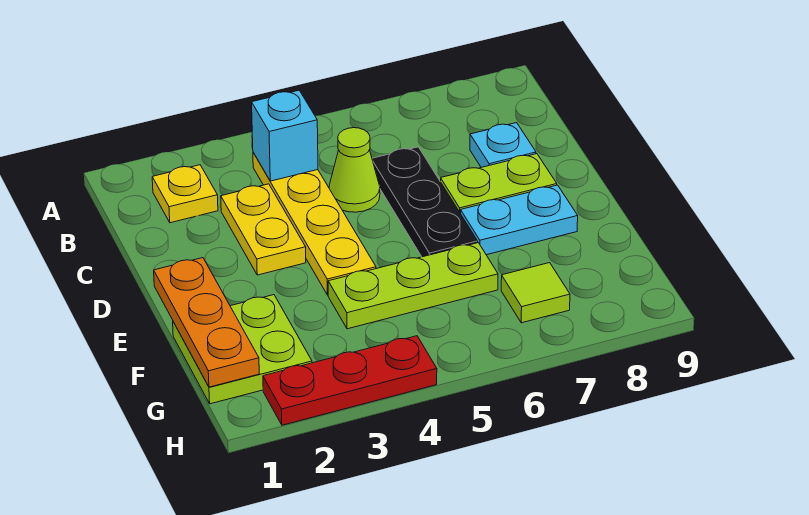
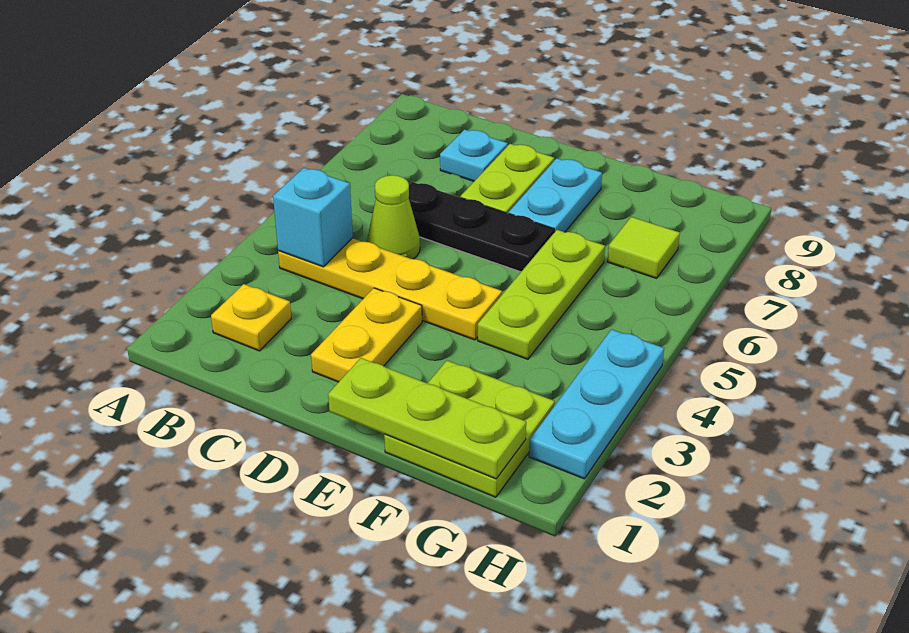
yellow plate C3:D3 level 1 -> yellow plate D2:D3 level 1
orange plate E1:G1 level 2 -> lime plate E1:G1 level 2
red plate H2:H4 level 1 -> cyan plate H2:H4 level 1

